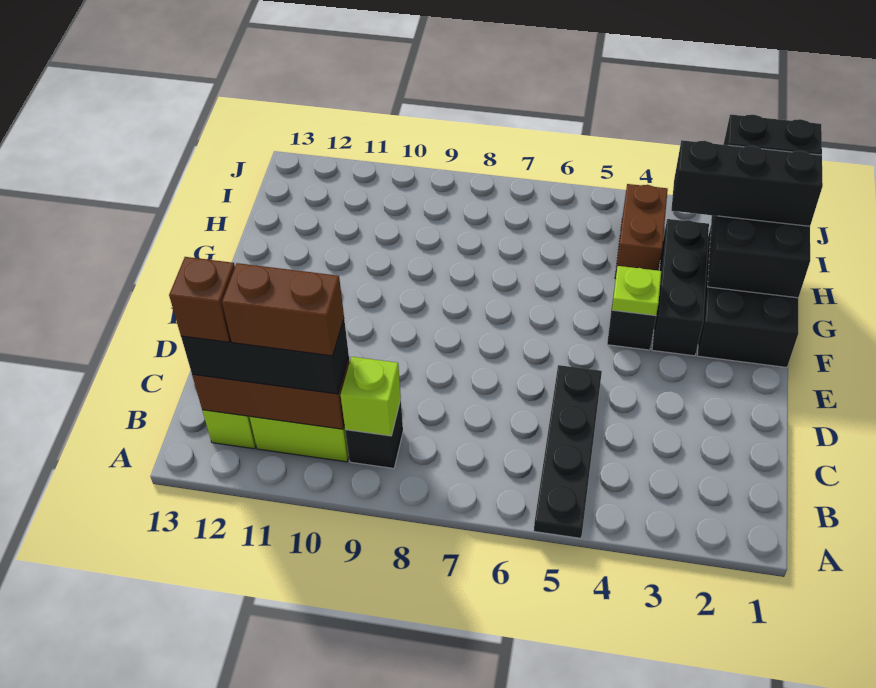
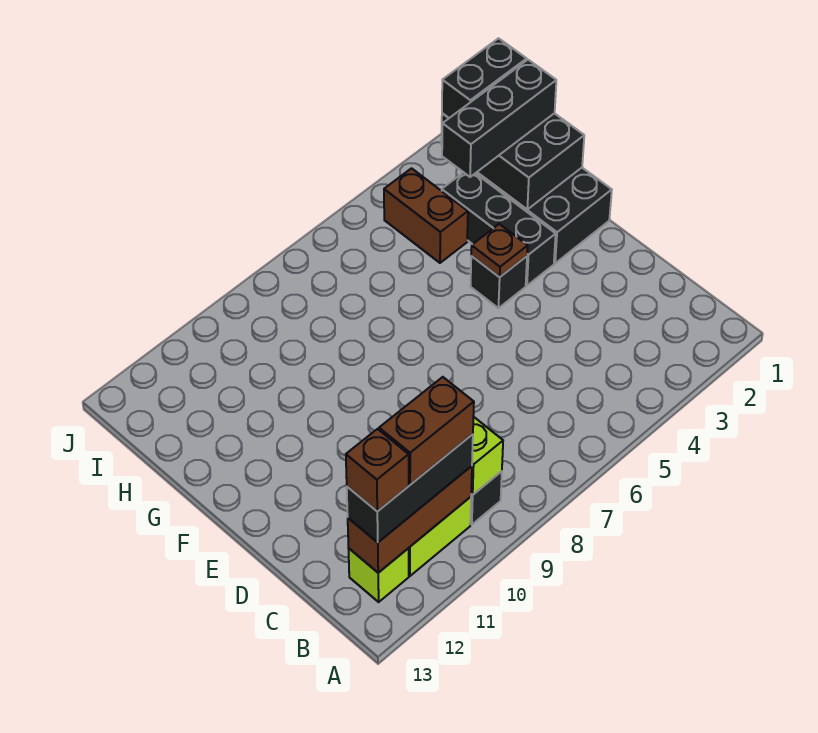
black plate A5:D5 level 1 -> none
lime plate F4 level 2 -> brown plate F4 level 2

